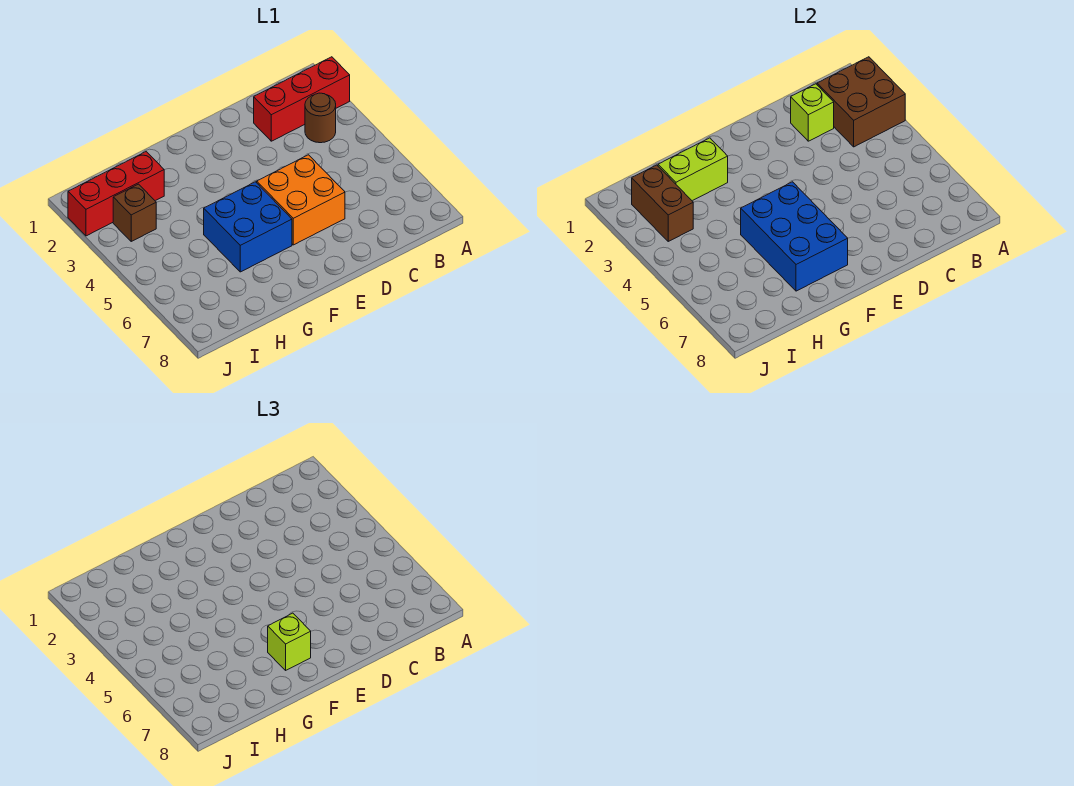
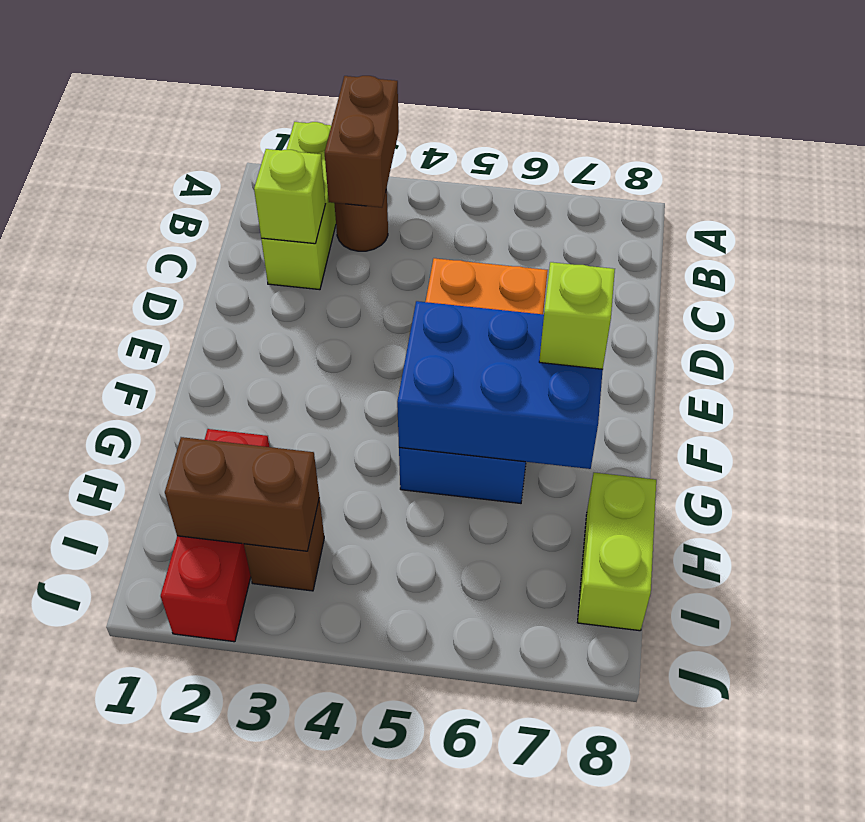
red brick A2:C2 level 1 -> lime brick A2:C2 level 1
brown brick A2:B3 level 2 -> brown brick A3:B3 level 2
lime brick G2:H2 level 2 -> lime brick H8:I8 level 1

